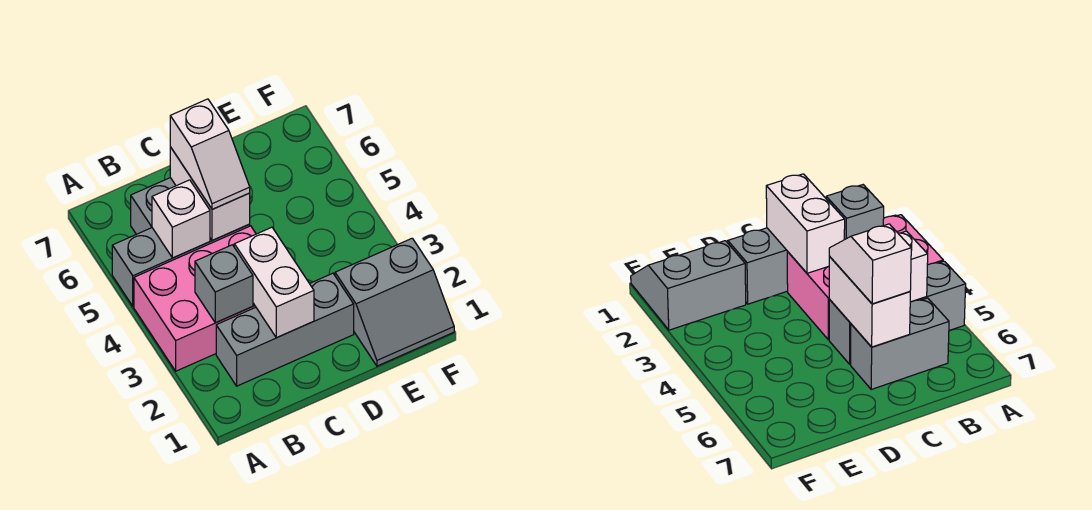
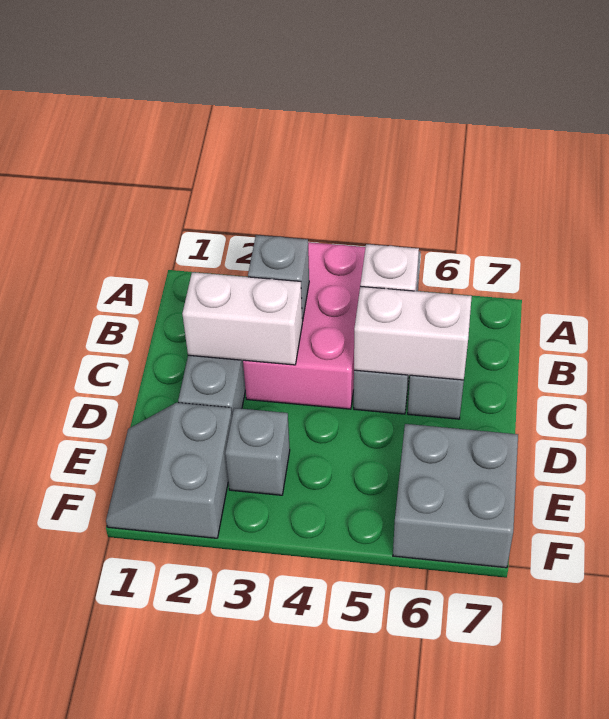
white slope C5:C6 level 3 top 6 -> none
none -> grey brick E3 level 1
none -> grey brick E6:F7 level 1

